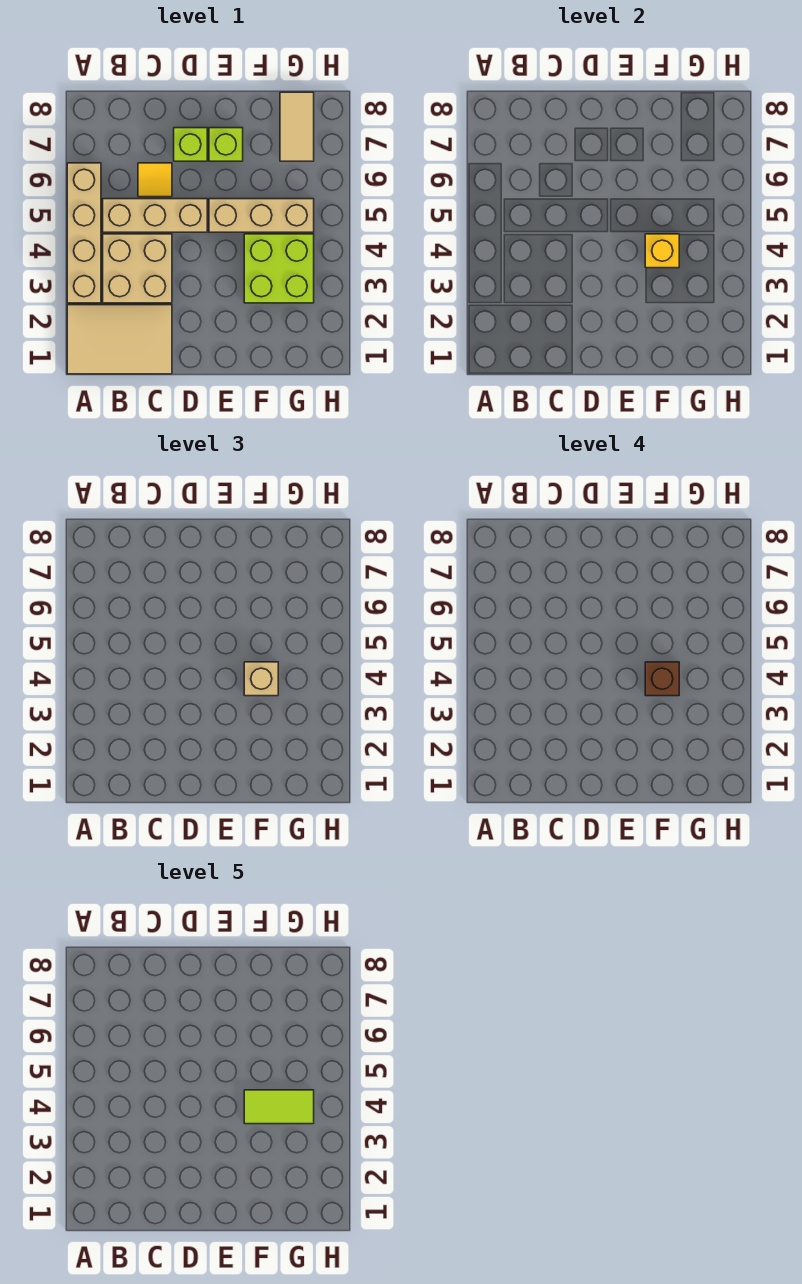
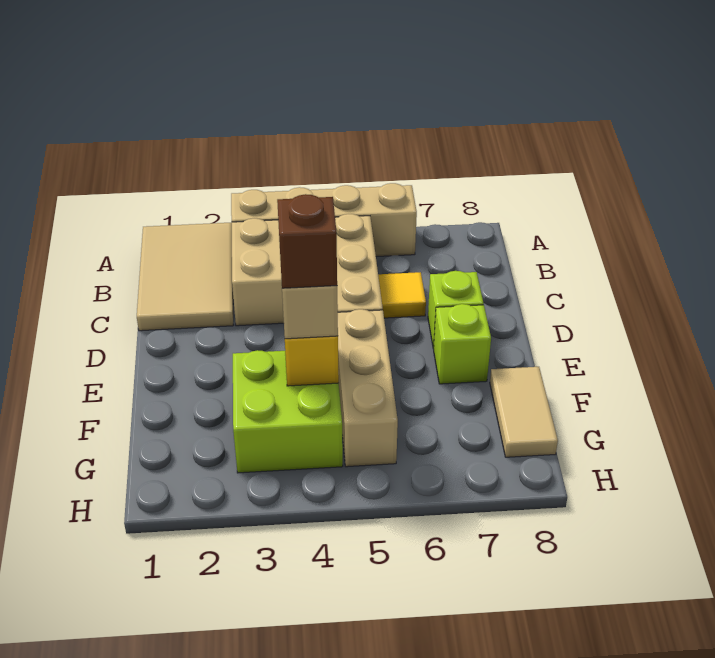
lime tile F4:G4 level 5 -> none
tan tile G7:G8 level 1 -> tan tile F8:G8 level 1

